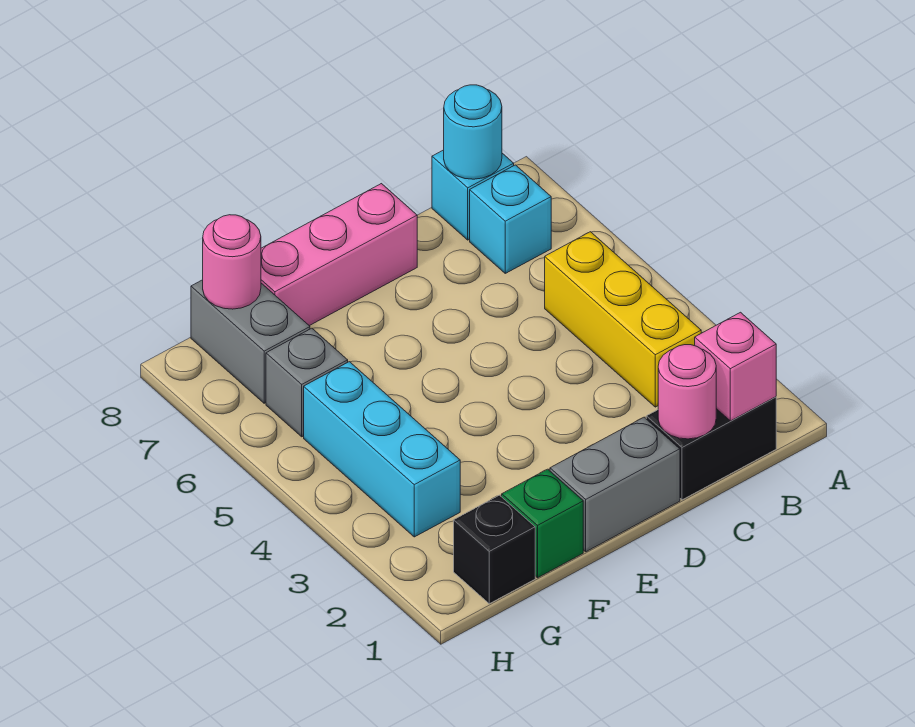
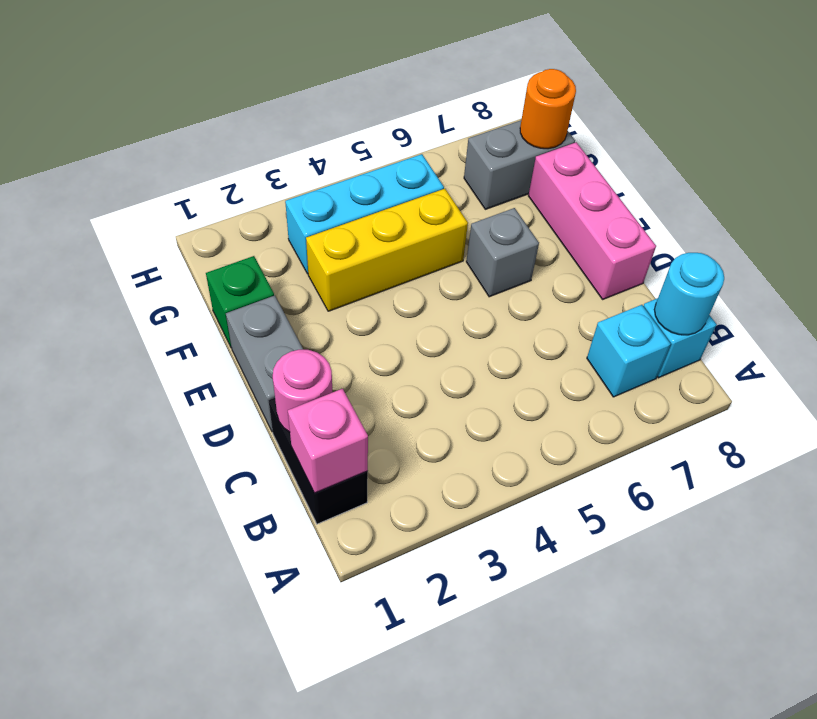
yellow brick B3:B5 level 1 -> yellow brick F3:F5 level 1
black brick G1 level 1 -> none
grey brick G6 level 1 -> grey brick E6 level 1
pink round brick G8 level 2 -> orange round brick G8 level 2

